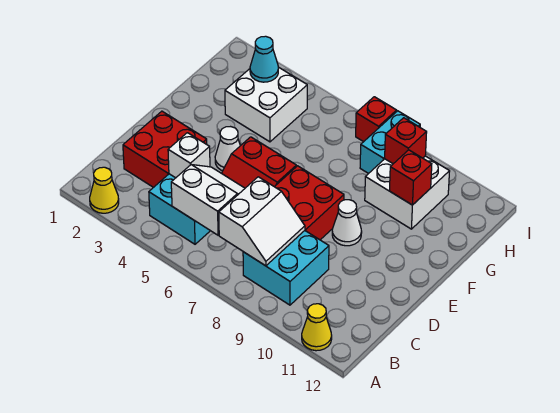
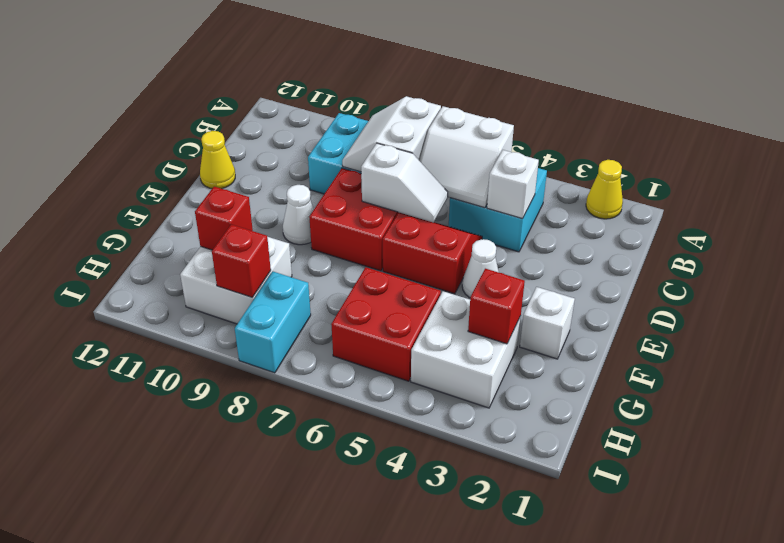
yellow cone A11 level 1 -> yellow cone D12 level 1
red brick C2:D3 level 1 -> red brick G5:H6 level 1
none -> white slope D6:D7 level 2 top 7
none -> white brick F2 level 1
cyan cone H3 level 2 -> none
red brick I7 level 1 -> red brick G3 level 2

